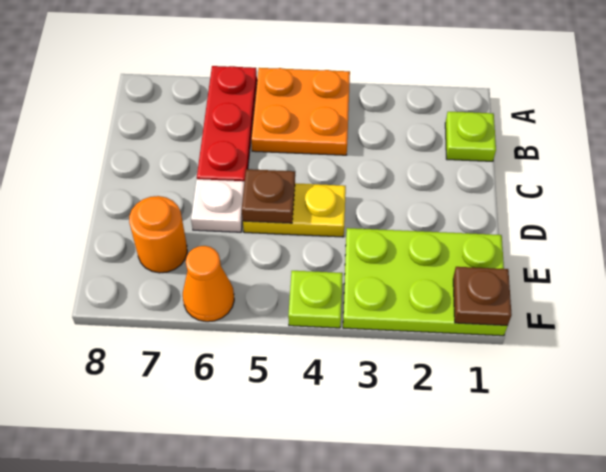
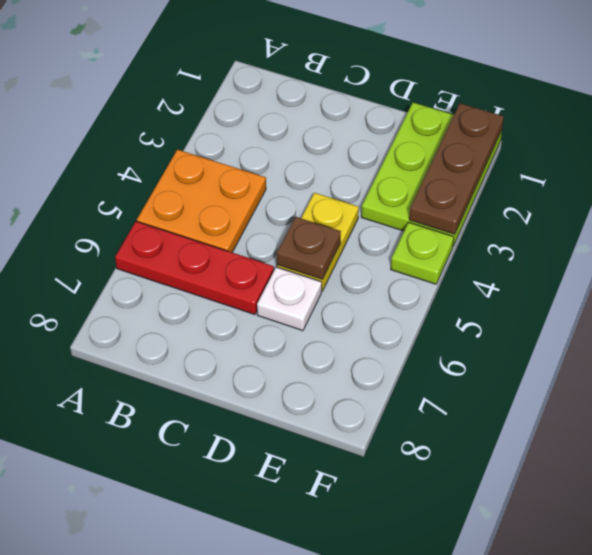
lime plate B1 level 1 -> none
orange round brick E7 level 1 -> none
brown plate F1 level 2 -> brown plate F1:F3 level 2
orange cone F6 level 1 -> none

